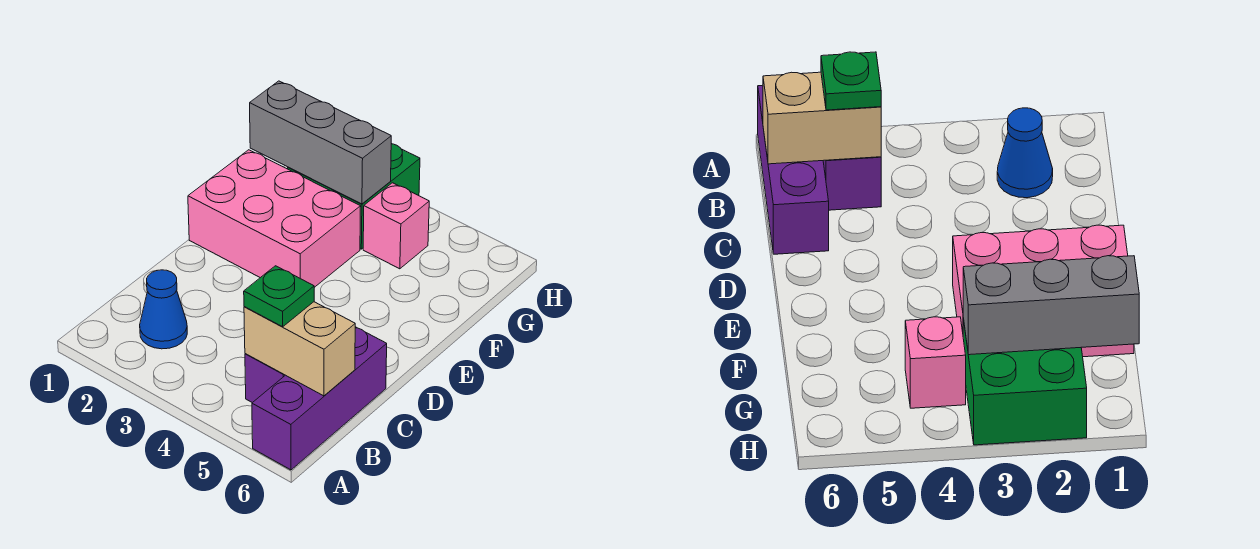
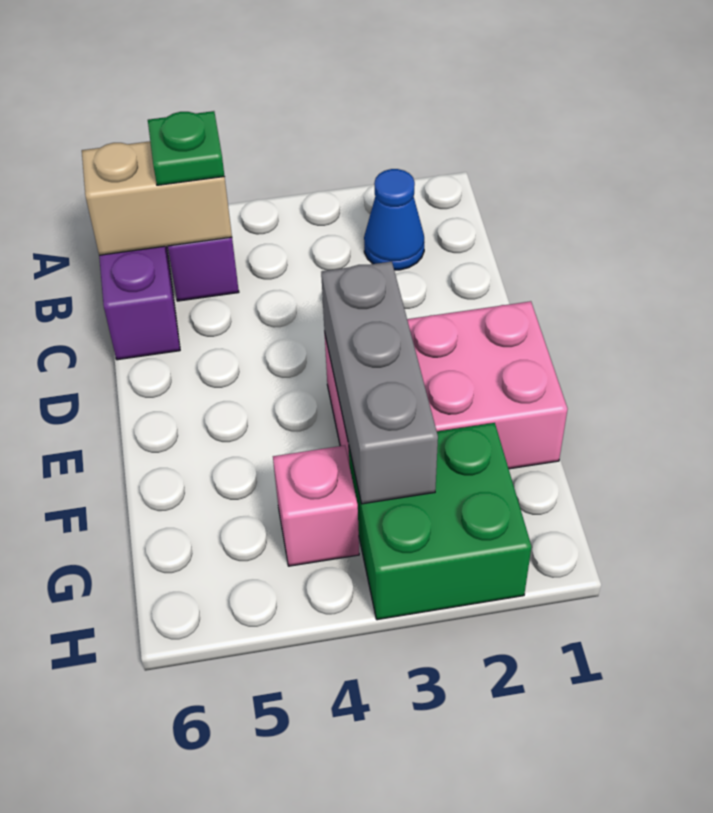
grey brick G1:G3 level 2 -> grey brick E3:G3 level 2

